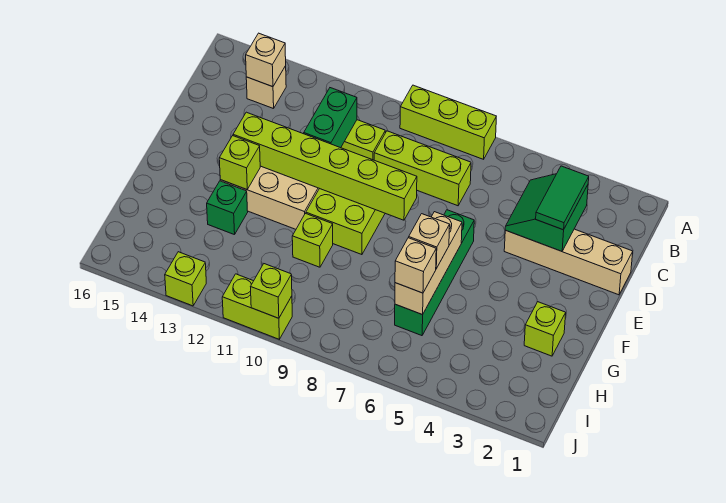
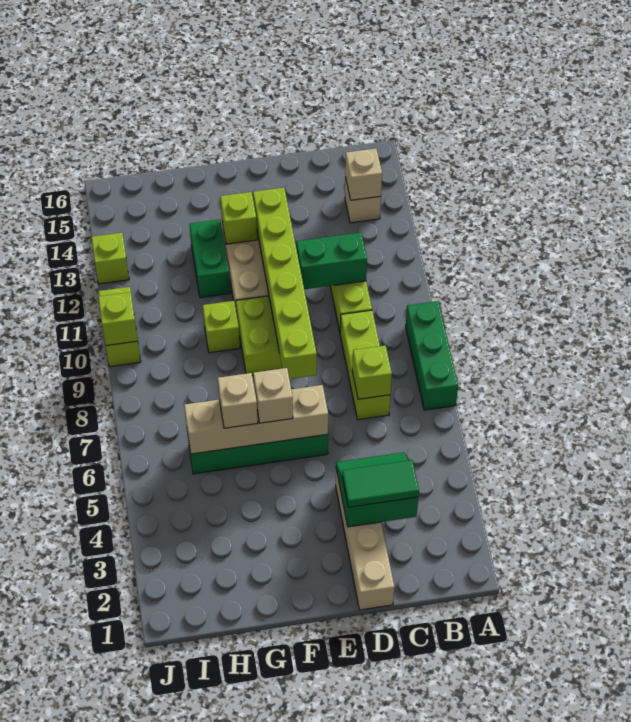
lime brick A7:A9 level 1 -> green brick A7:A9 level 1
tan brick F6:H6 level 2 -> tan brick E6:H6 level 2
lime brick G2 level 1 -> lime brick C7 level 2
green brick G13 level 1 -> green brick G12:G13 level 1
tan brick H6 level 3 -> tan brick F6 level 3

